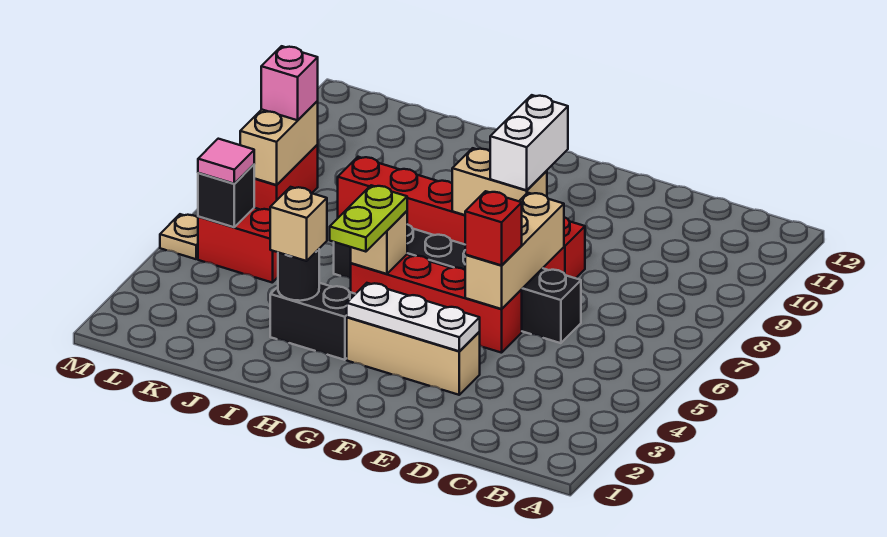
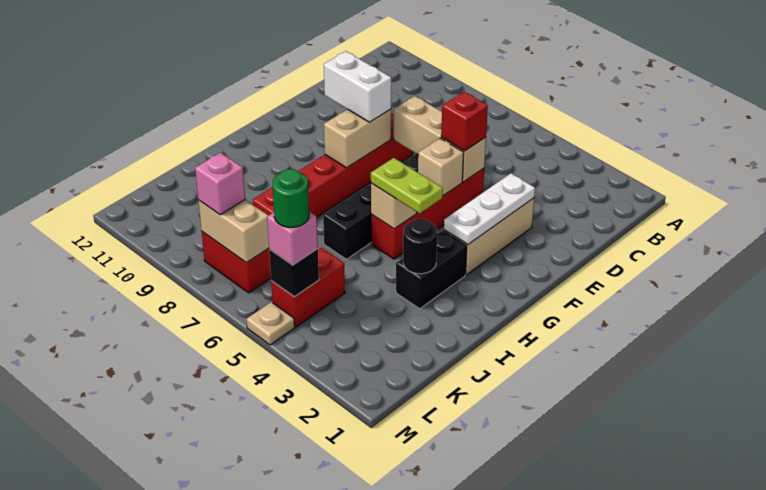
tan brick I3 level 3 -> tan brick F5 level 2
pink tile L5 level 3 -> pink brick L5 level 3
none -> green round brick L5 level 4

